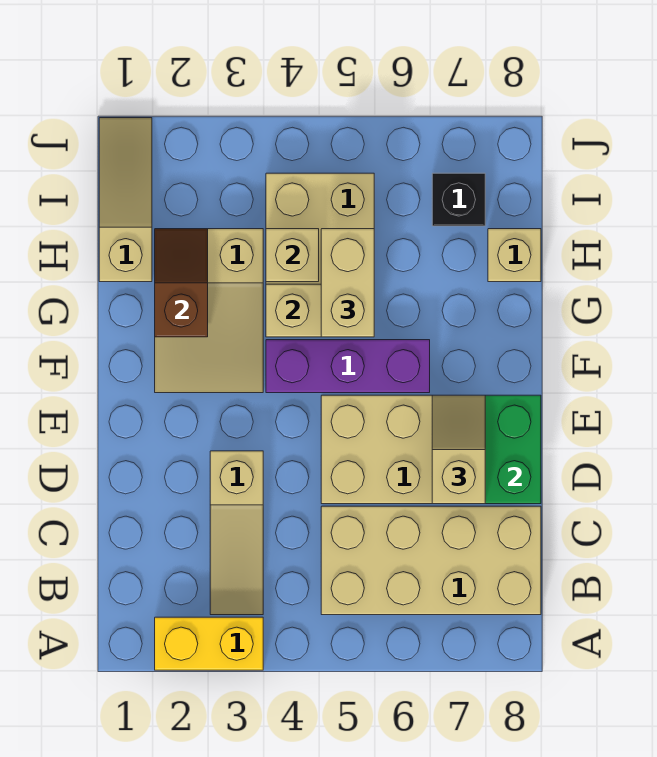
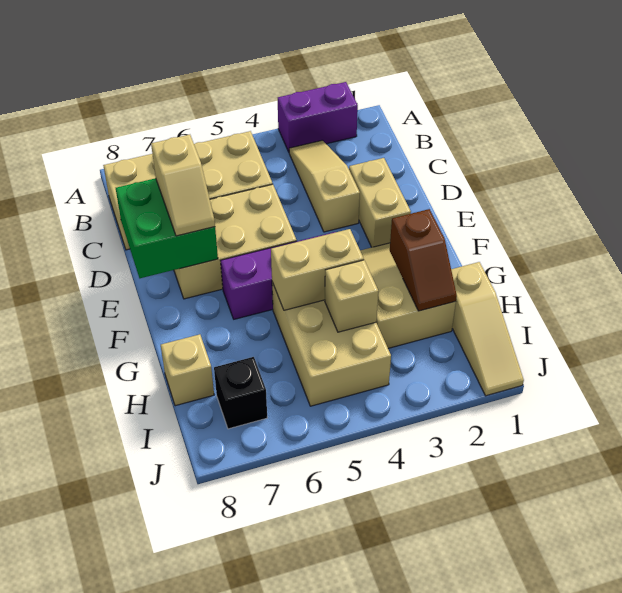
yellow brick A2:A3 level 1 -> purple brick A2:A3 level 1
tan brick G5:H5 level 3 -> tan brick D2:E2 level 1

